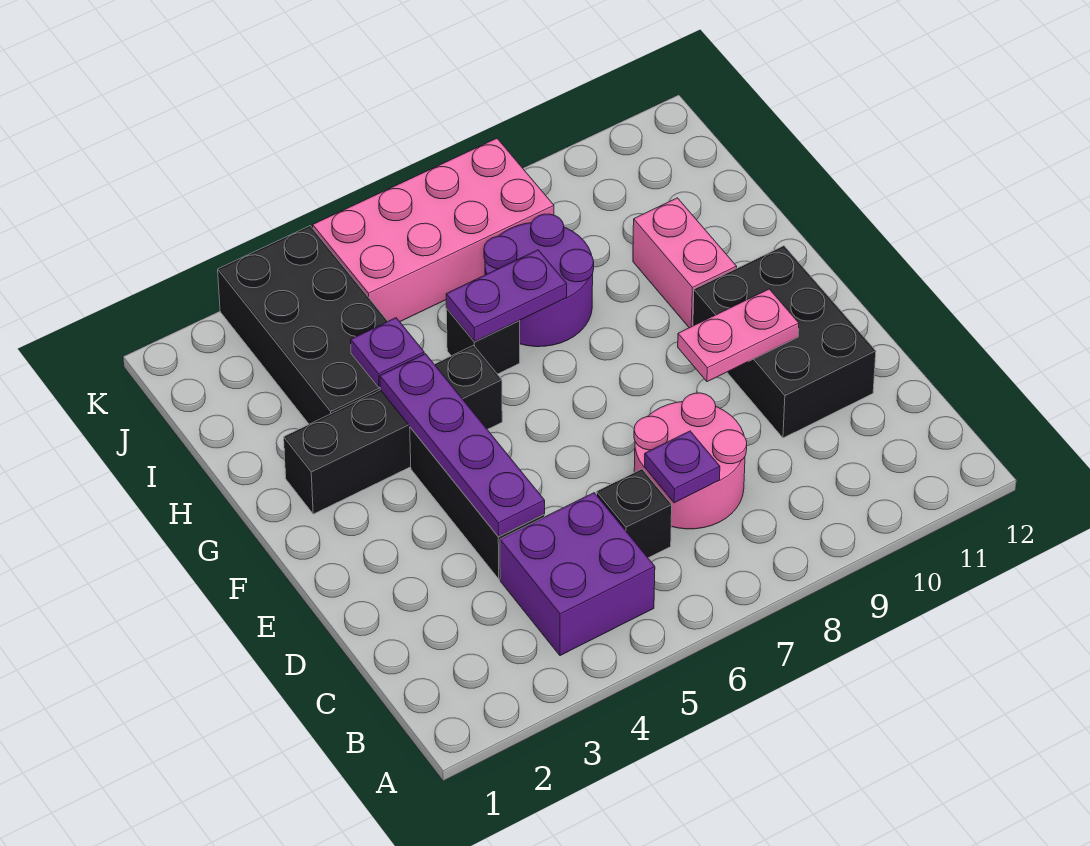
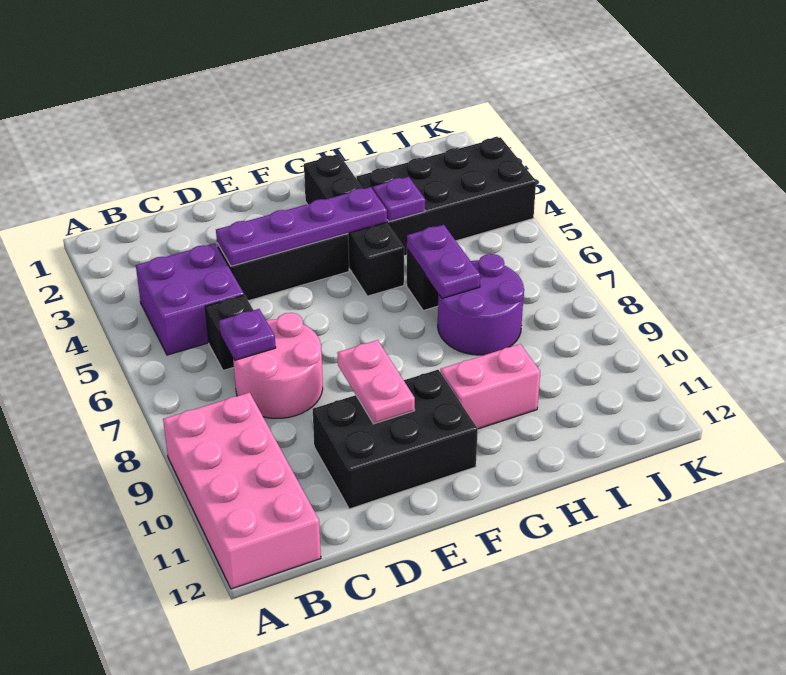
pink brick J5:K8 level 1 -> pink brick A9:B12 level 1

